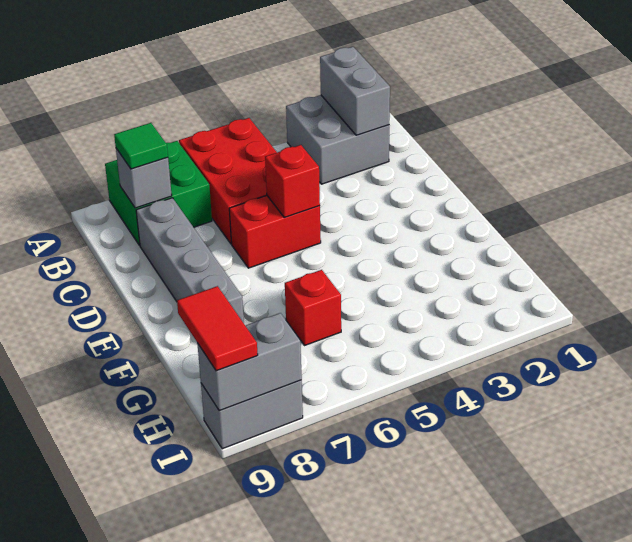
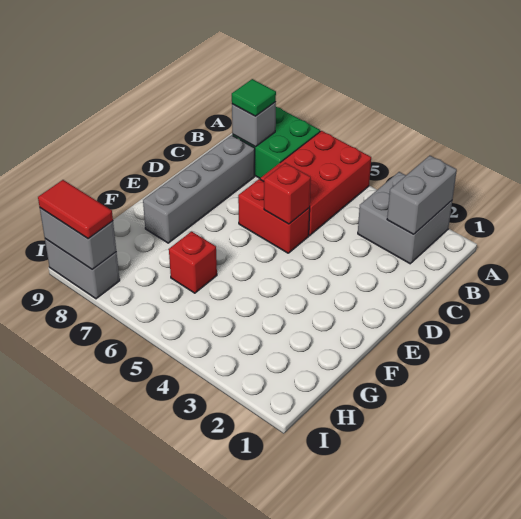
red tile H9:I9 level 3 -> red tile I8:I9 level 3

